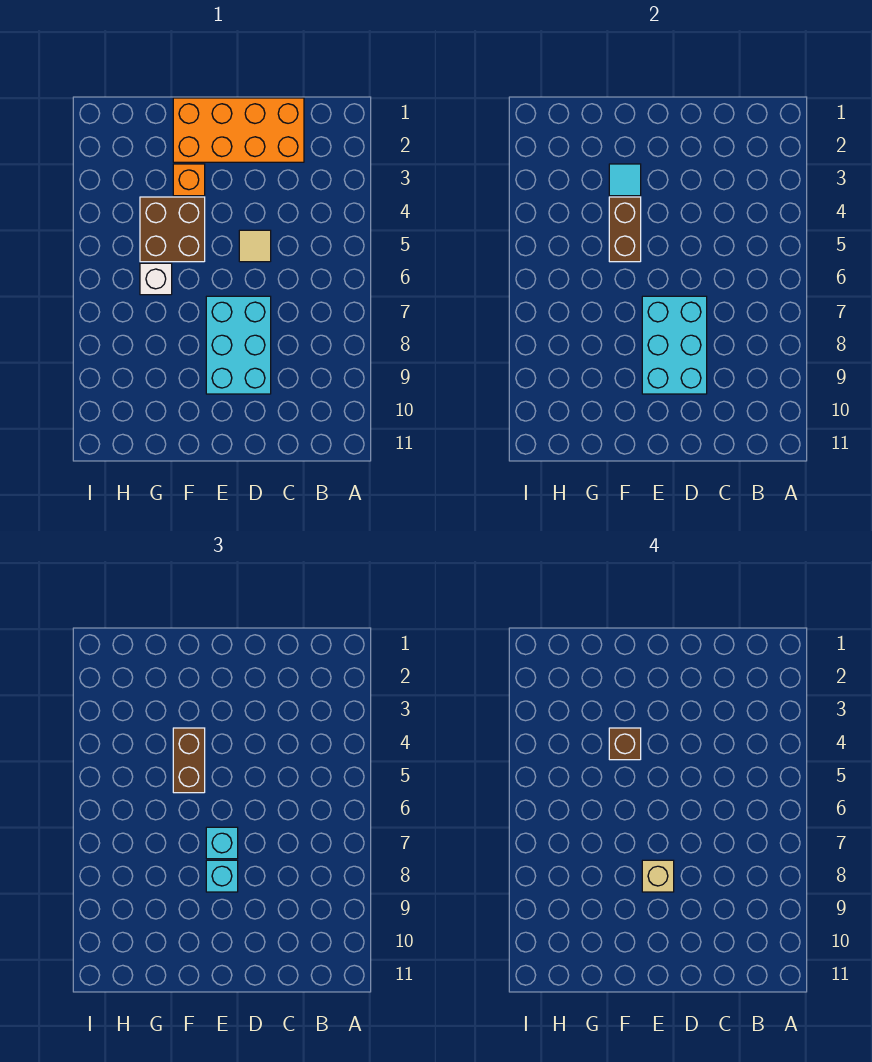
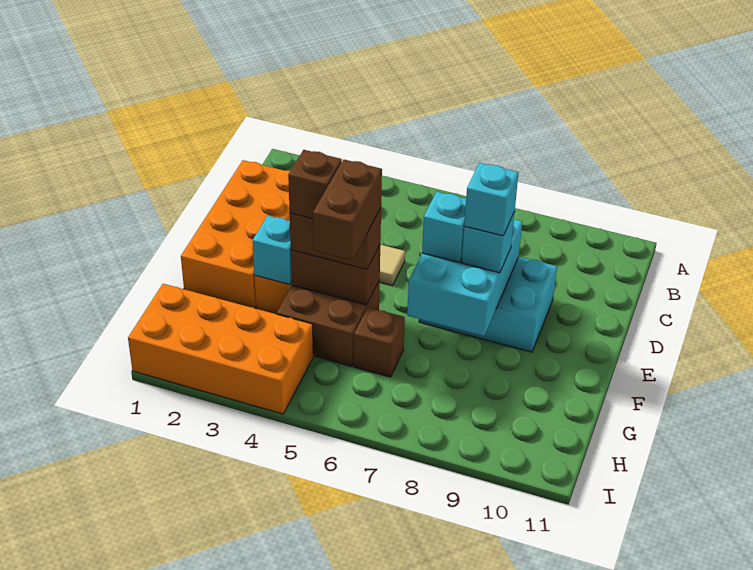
cyan brick D7:E9 level 2 -> cyan brick D7:F8 level 2
tan brick E8 level 4 -> cyan brick E8 level 4
cyan tile F3 level 2 -> cyan brick F3 level 2
none -> brown brick F5:G5 level 4
white brick G6 level 1 -> brown brick G6 level 1
none -> orange brick H1:I4 level 1

